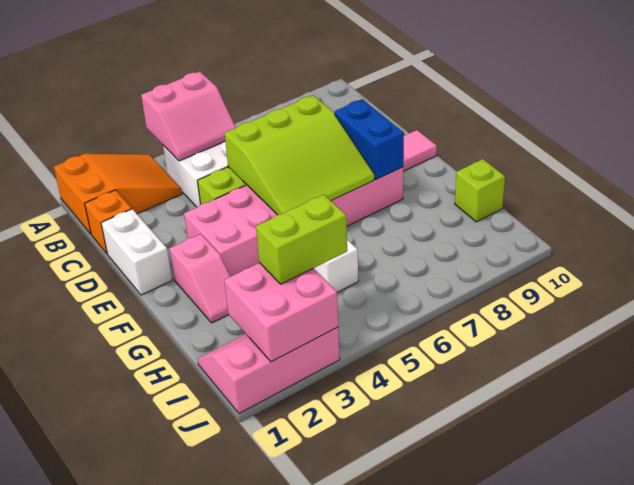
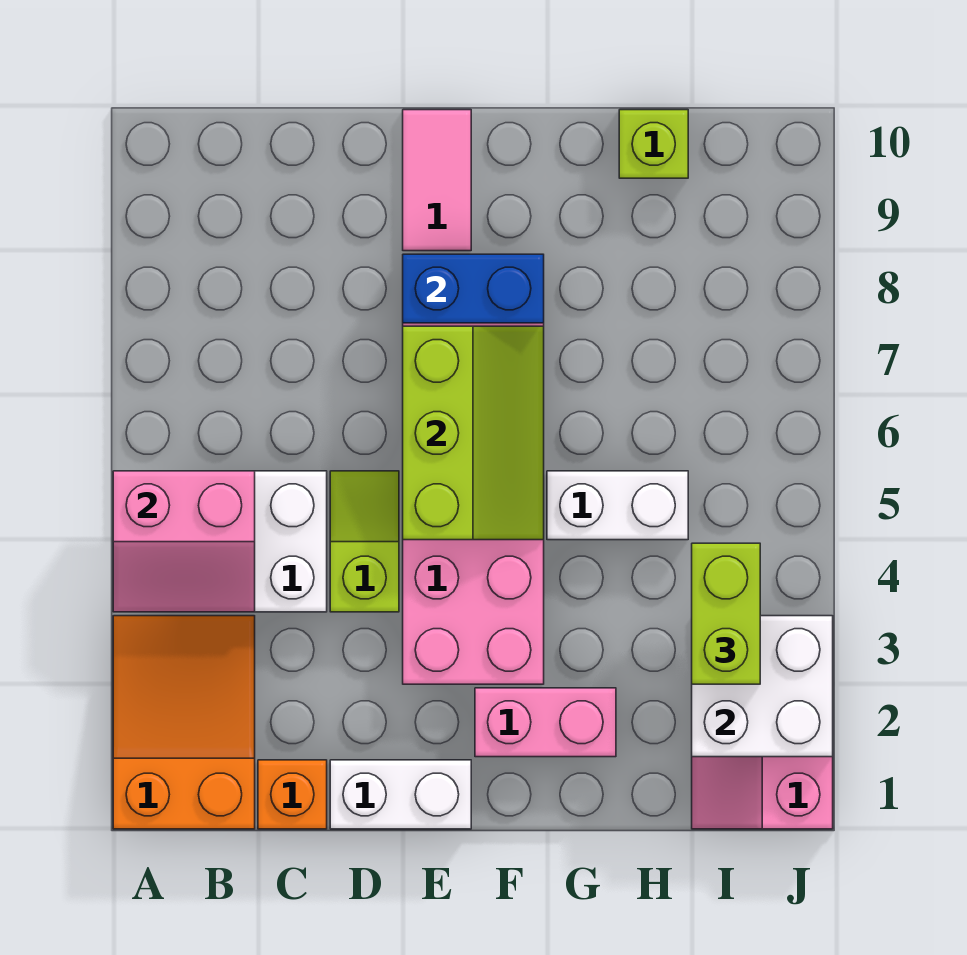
pink slope A4:B5 level 2 top A -> pink slope A4:B5 level 2 top 5
lime slope D5:F7 level 2 top D -> lime slope E5:F7 level 2 top E
pink slope F2:G2 level 1 top F -> pink brick F2:G2 level 1
pink brick I2:J3 level 2 -> white brick I2:J3 level 2

